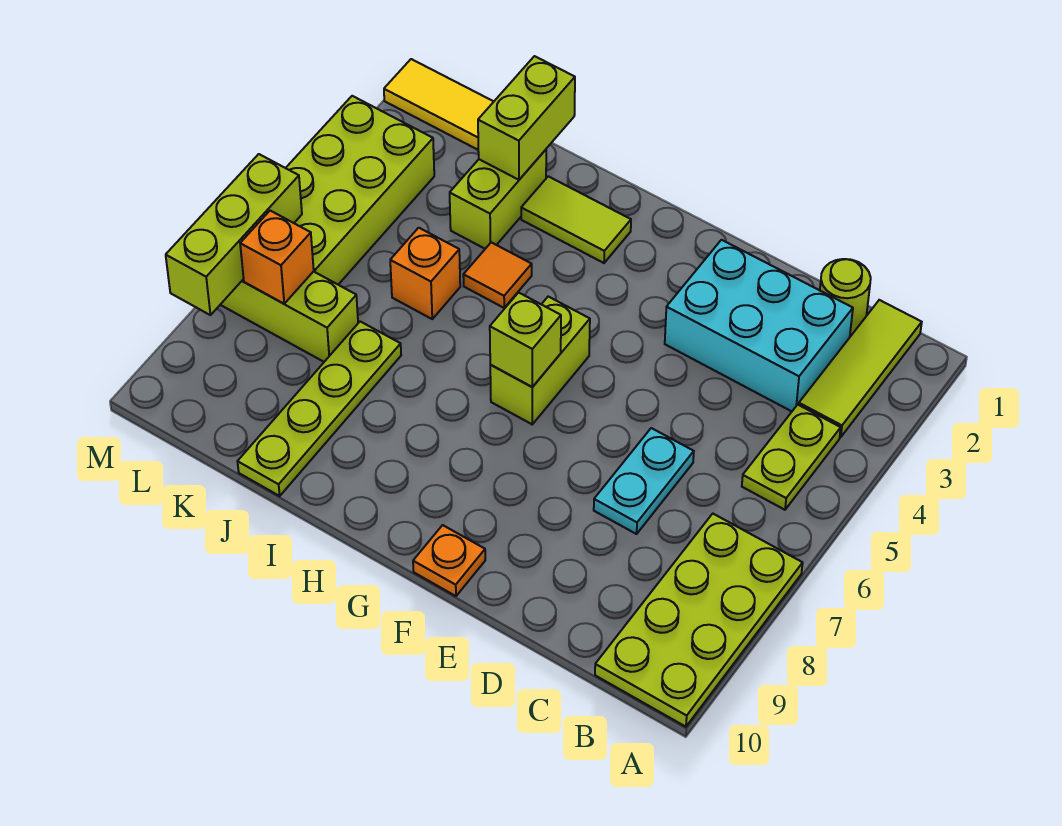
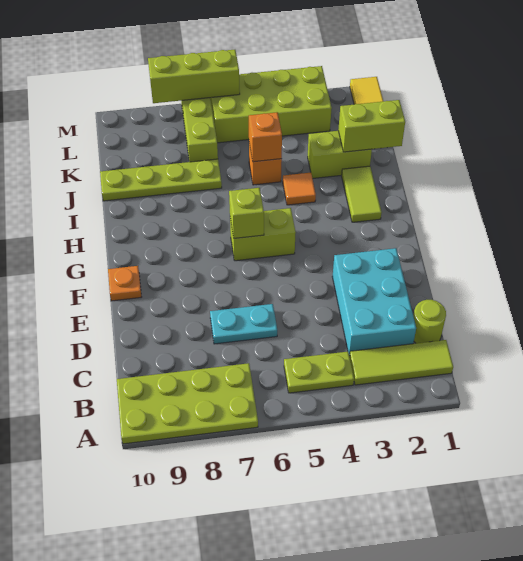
orange brick L7 level 2 -> orange brick J5 level 2

